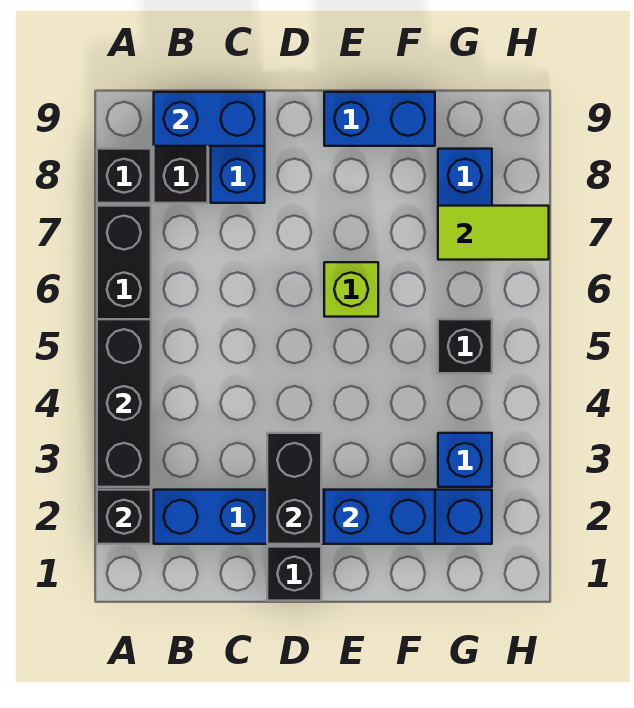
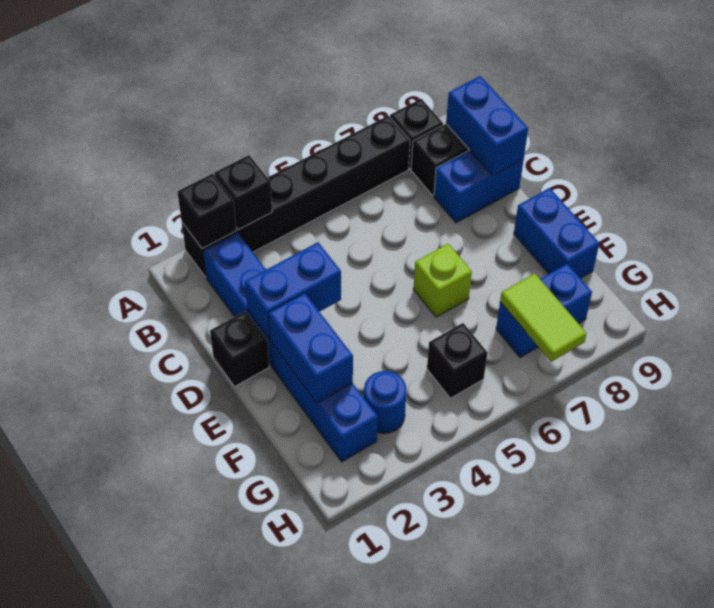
black brick A3:A5 level 2 -> black brick A3 level 2
black brick D2:D3 level 2 -> blue brick D2:D3 level 2
blue brick G3 level 1 -> blue round brick G3 level 1

